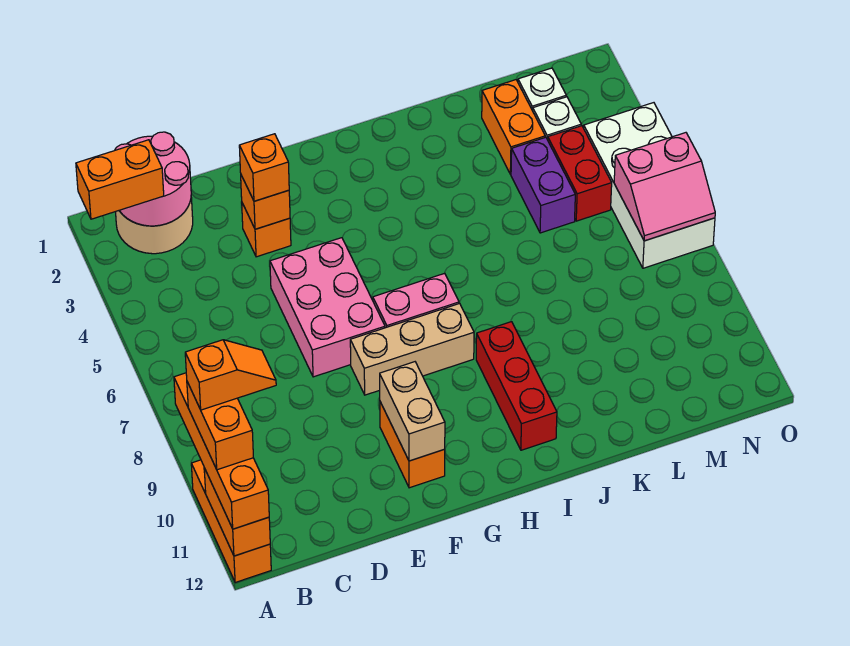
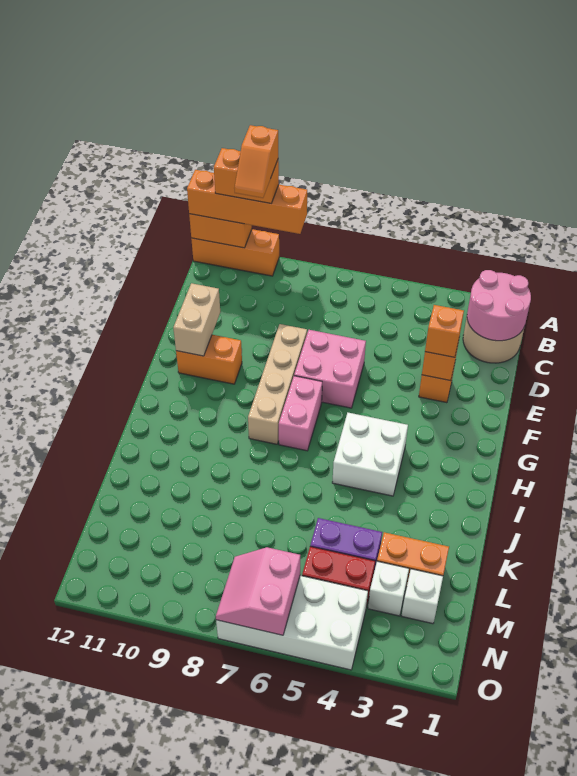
orange brick A2:B2 level 3 -> none
pink brick E5:F7 level 1 -> pink brick E6:F7 level 1
tan brick F8:H8 level 1 -> tan brick E8:H8 level 1
tan brick F10:F11 level 2 -> tan brick E11:F11 level 2
none -> white brick H4:I5 level 1
red brick I9:I11 level 1 -> none

